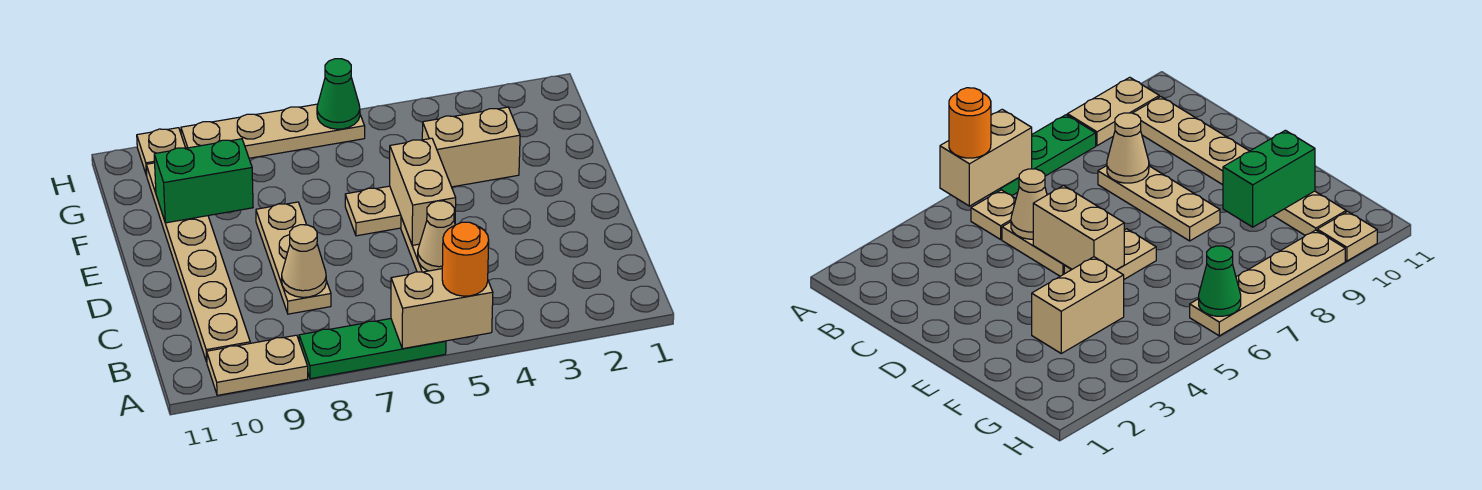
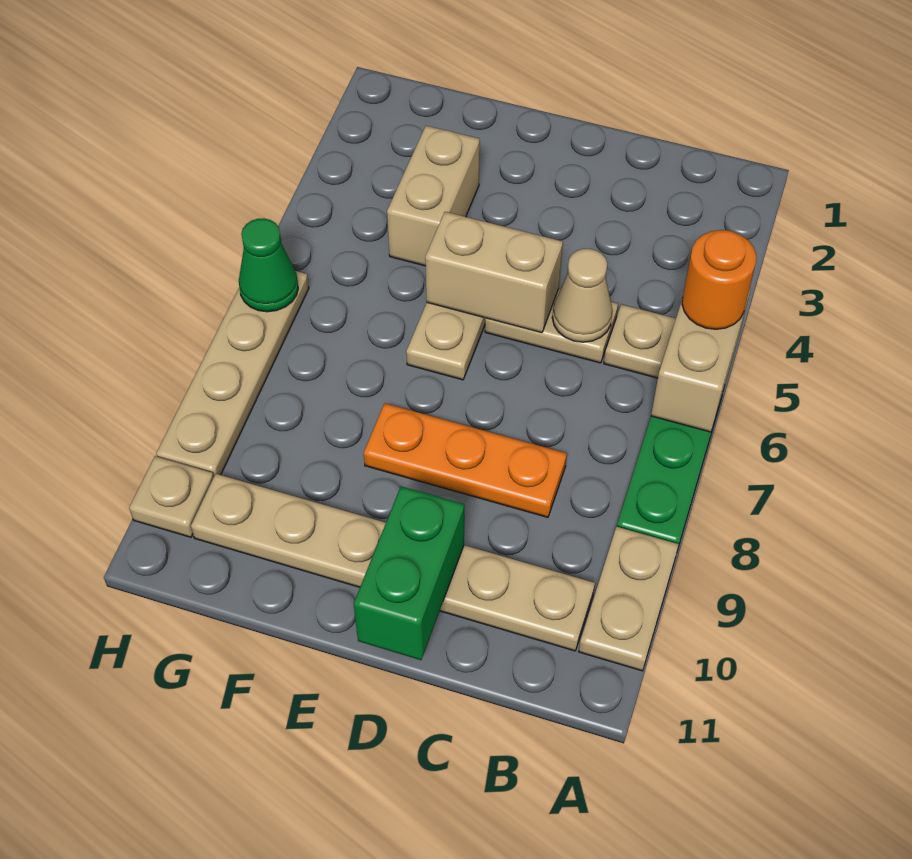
tan plate C8:E8 level 1 -> orange plate C8:E8 level 1
tan cone C8 level 2 -> none
green brick F9:F10 level 2 -> green brick D10:D11 level 2

